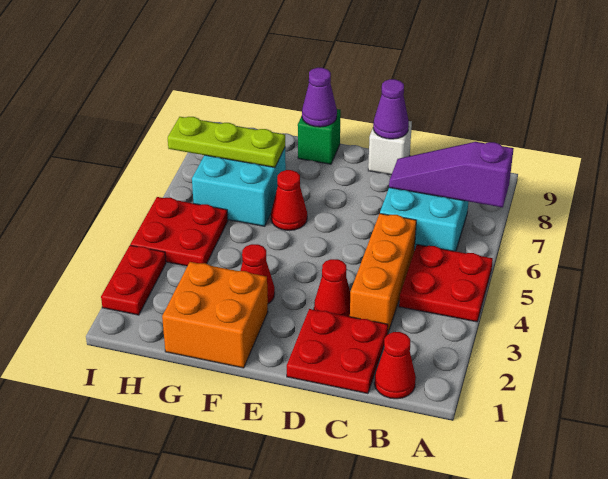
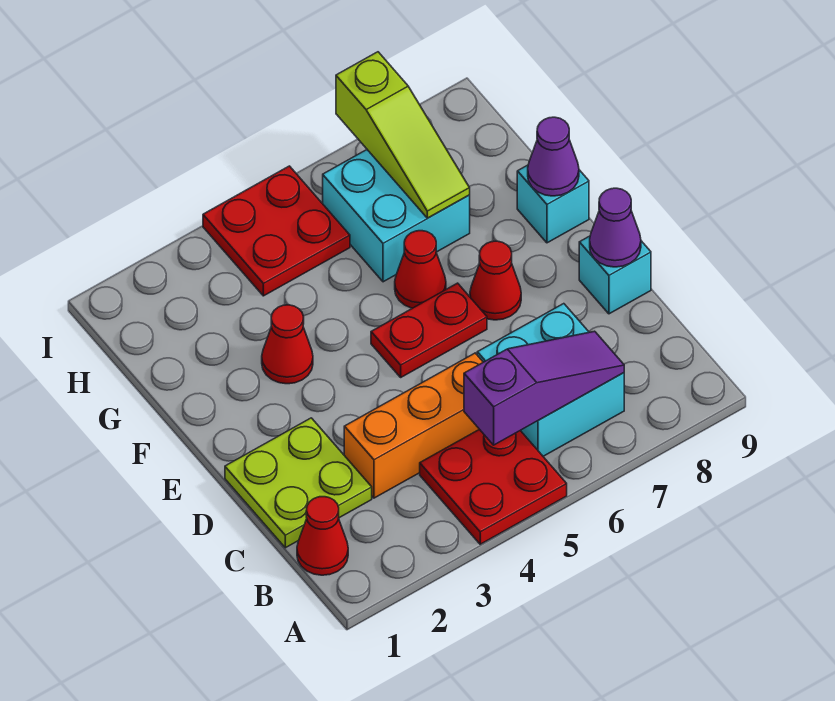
purple slope A7:C7 level 2 top A -> purple slope B5:B7 level 2 top 5
red plate C1:D2 level 1 -> lime plate C1:D2 level 1
red cone D3 level 1 -> red cone E7 level 1
white brick D9 level 1 -> cyan brick D9 level 1
orange brick F1:G2 level 1 -> none
green brick F9 level 1 -> cyan brick F9 level 1
lime plate G7:I7 level 2 -> lime slope G7:I7 level 2 top I
red plate I2:I3 level 1 -> red plate E5:E6 level 1

